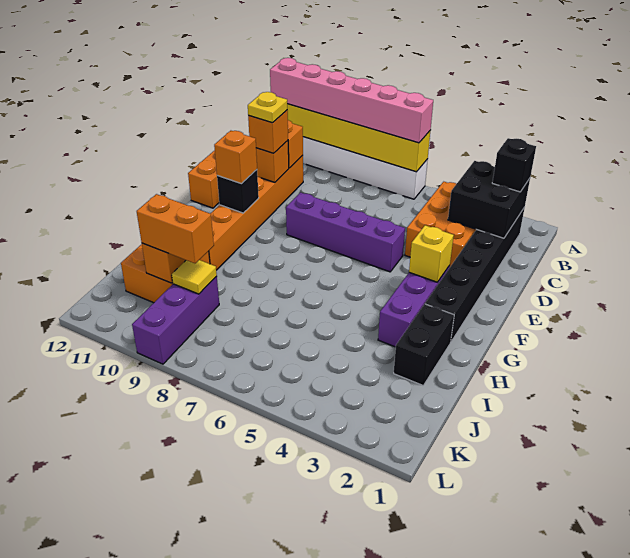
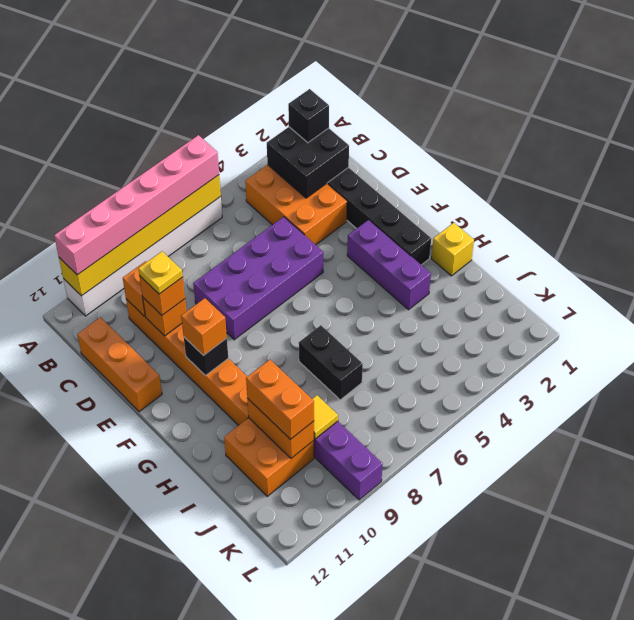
purple brick E5:E8 level 1 -> purple brick D5:E8 level 1
yellow brick F3 level 2 -> yellow brick H1 level 1
black brick H2:I2 level 1 -> black brick H7:I7 level 1
orange brick J9:J10 level 3 -> orange brick I10:J10 level 3

